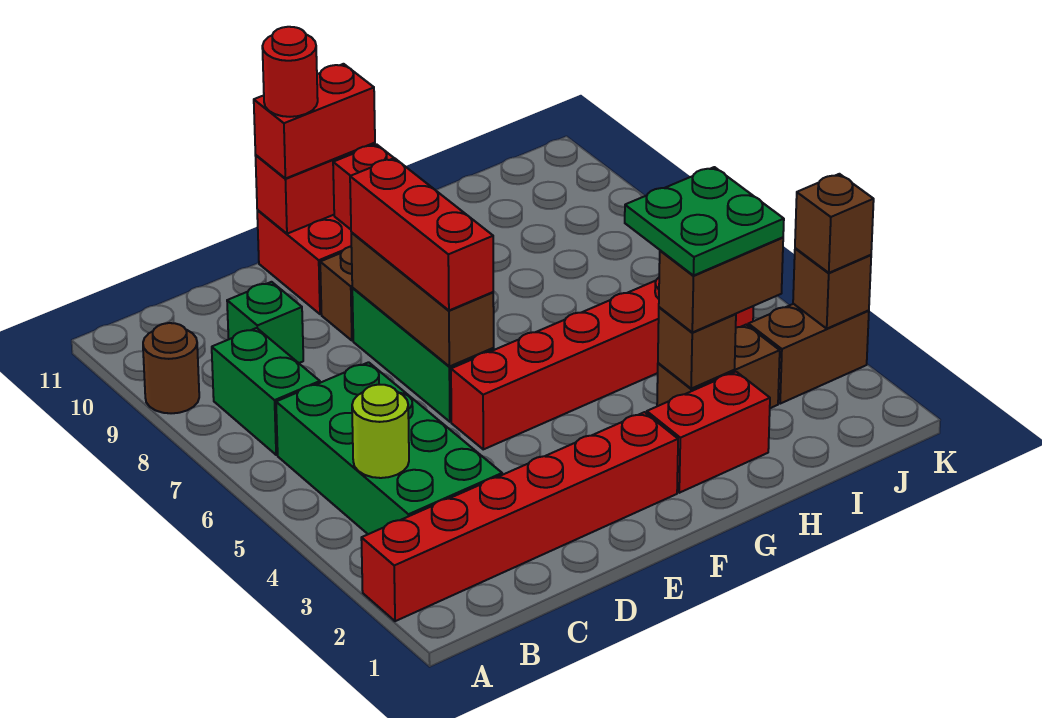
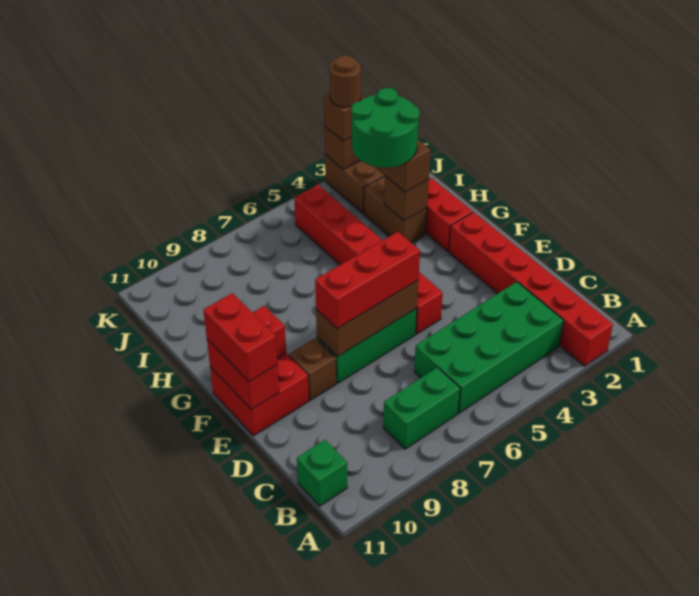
brown round brick A9 level 1 -> brown round brick K3 level 4
lime round brick B4 level 2 -> none
green brick C9 level 1 -> green brick B11 level 1
red round brick E11 level 4 -> none
green plate H3:I4 level 4 -> green round brick H3:I4 level 4

